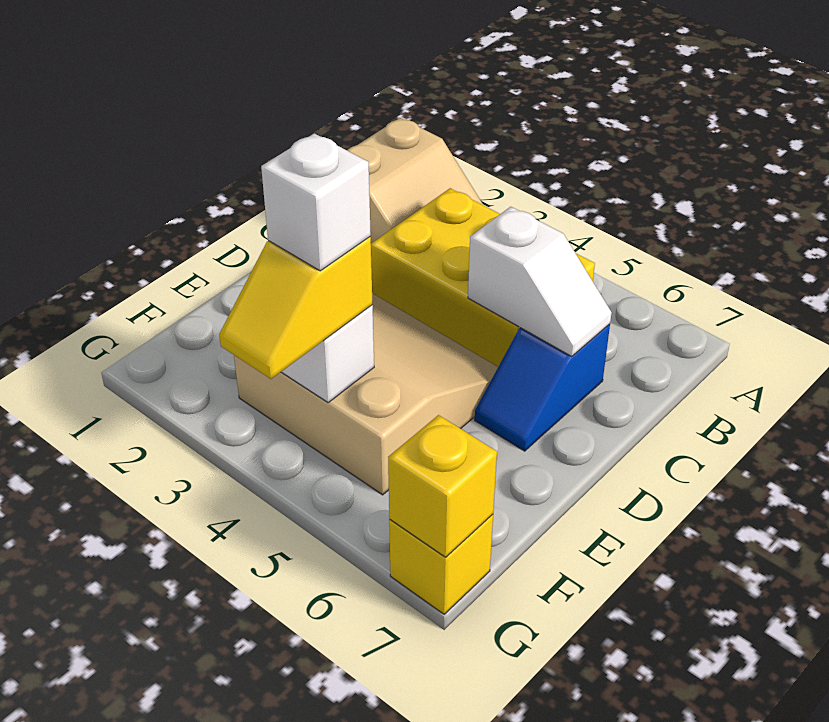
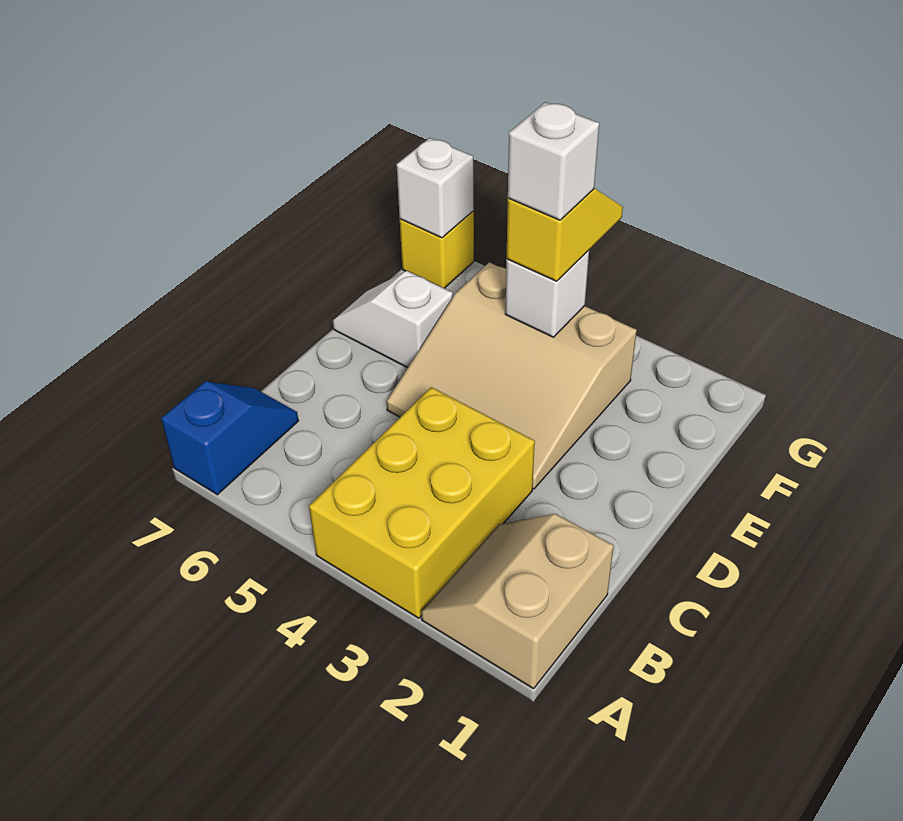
yellow brick B3:C5 level 1 -> yellow brick A3:C4 level 1
white slope C5:C6 level 2 top 5 -> white slope E6:E7 level 1 top 6
blue slope C6:D6 level 1 top C -> blue slope A7:B7 level 1 top A
yellow brick G7 level 2 -> white brick G7 level 2

